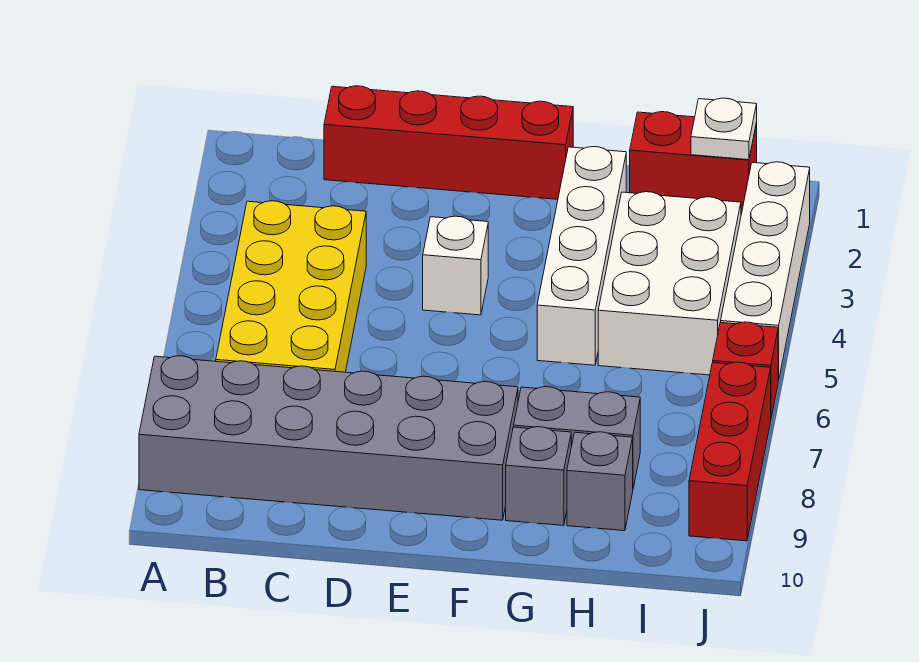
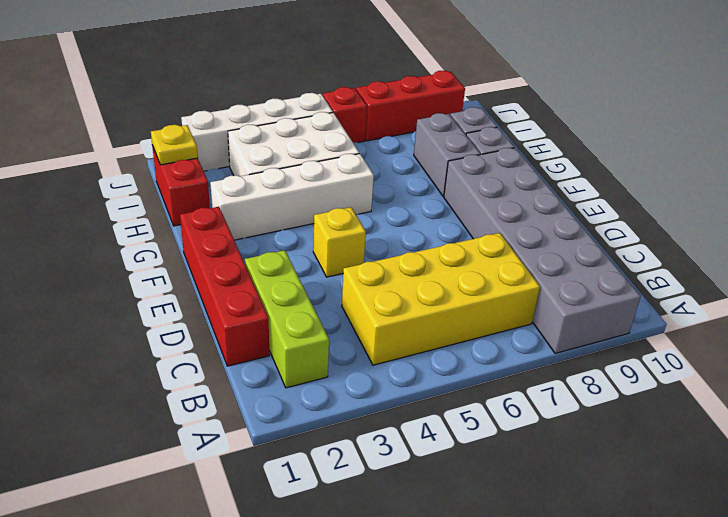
none -> lime brick B2:D2 level 1
white brick E4 level 1 -> yellow brick E4 level 1
white plate I1 level 2 -> yellow plate I1 level 2

